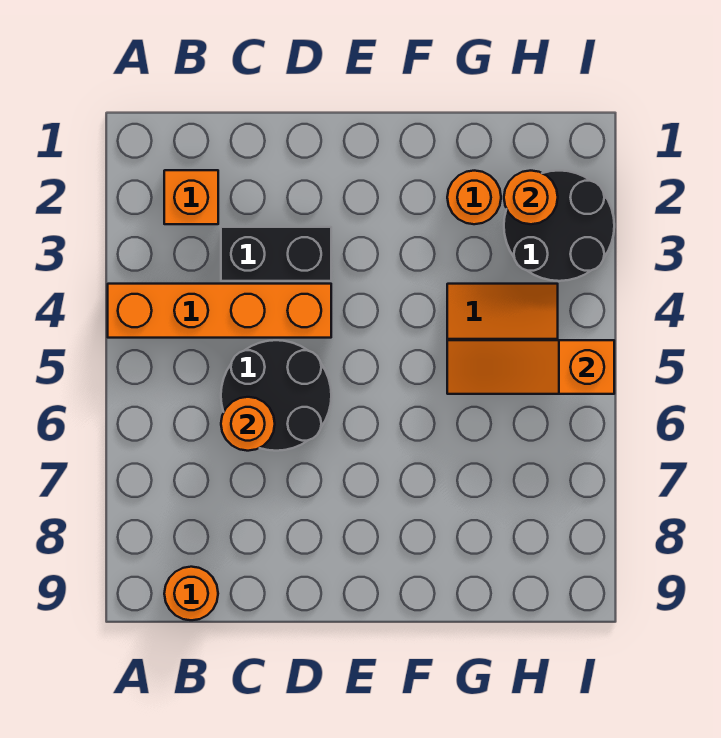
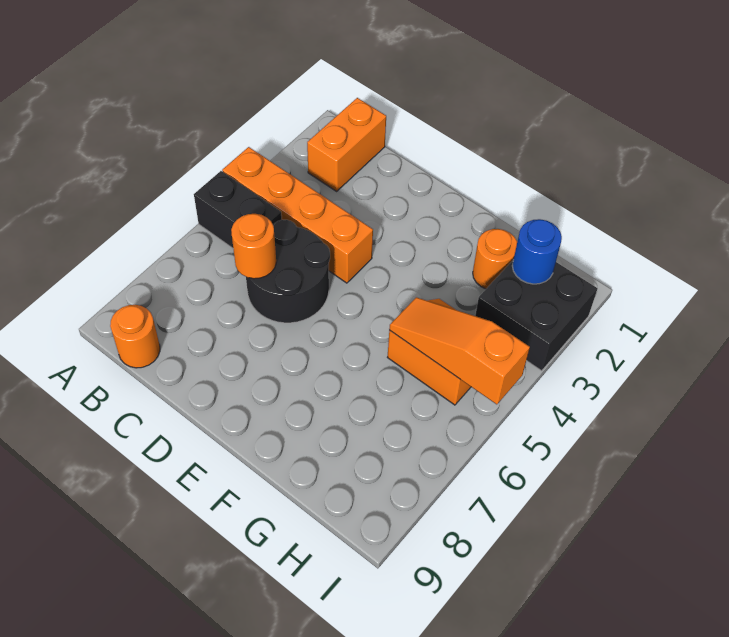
orange brick B2 level 1 -> orange brick B1:B2 level 1
black brick C3:D3 level 1 -> black brick A5:B5 level 1
black round brick H2:I3 level 1 -> black brick H2:I3 level 1
orange round brick H2 level 2 -> blue round brick H2 level 2

